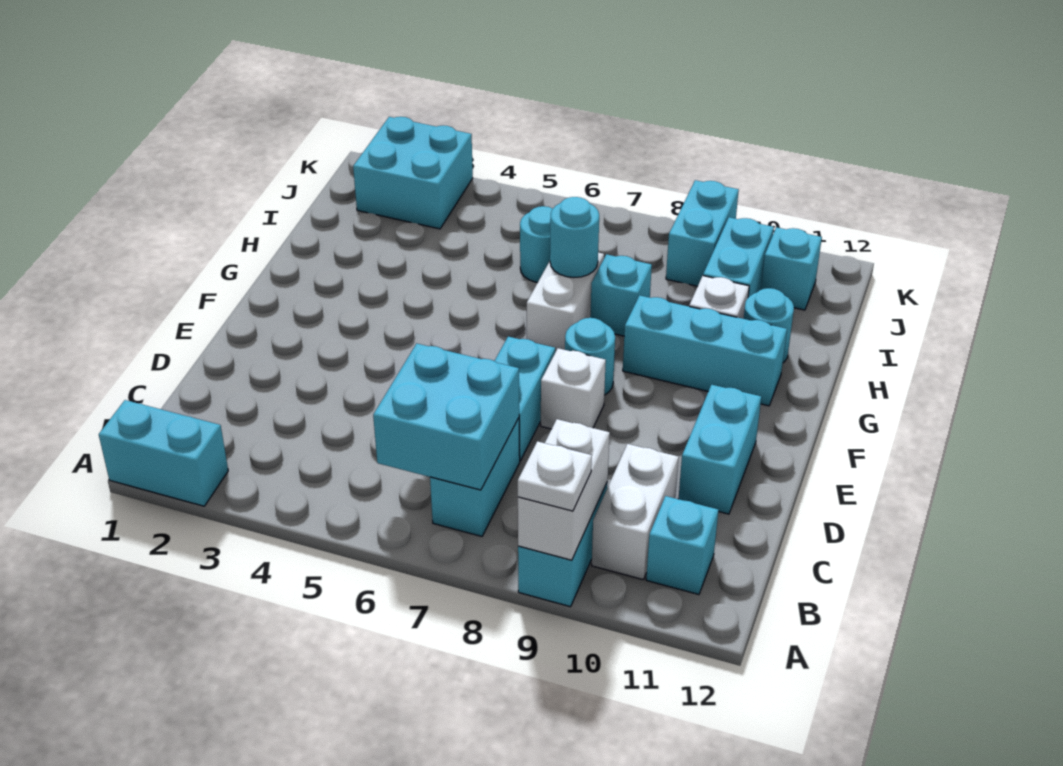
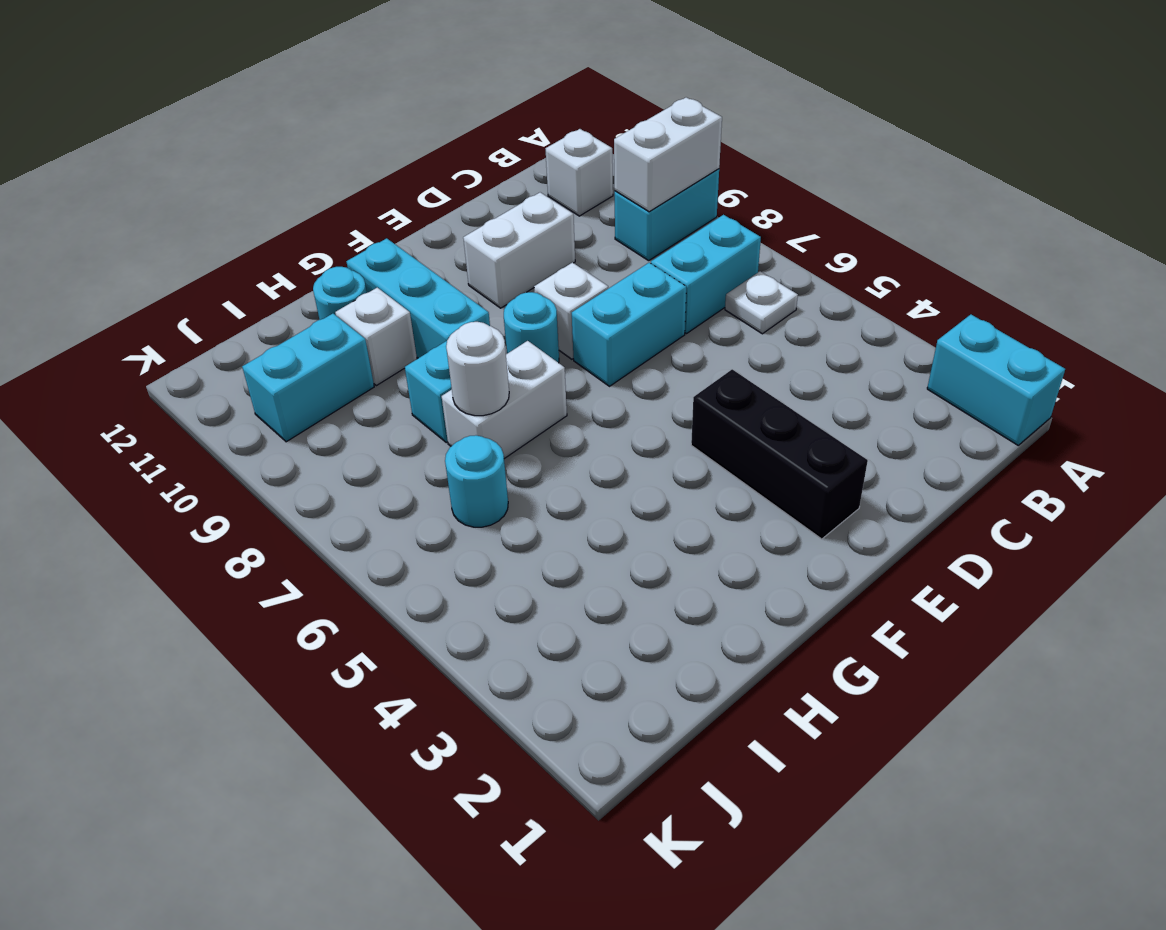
white plate A9 level 3 -> white plate B6 level 1
cyan brick B6:C7 level 2 -> none
white brick B10:C10 level 1 -> white brick D10:E10 level 1
cyan brick B11 level 1 -> white brick B11 level 1
cyan brick D11:E11 level 1 -> none
none -> black brick E2:E4 level 1
cyan round brick H7 level 2 -> white round brick H7 level 2
cyan brick J2:K3 level 1 -> none
cyan brick J9:K9 level 1 -> none
cyan brick J11 level 1 -> none

